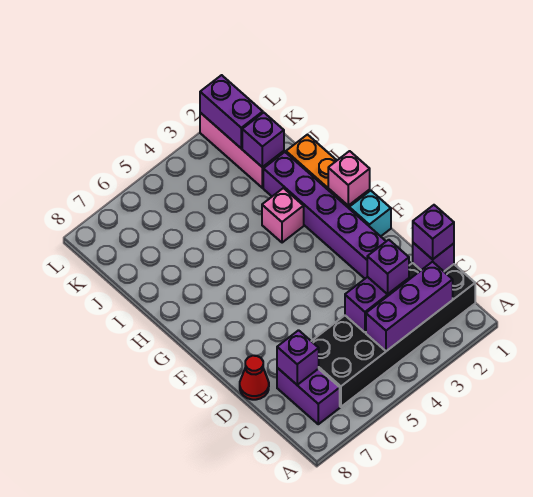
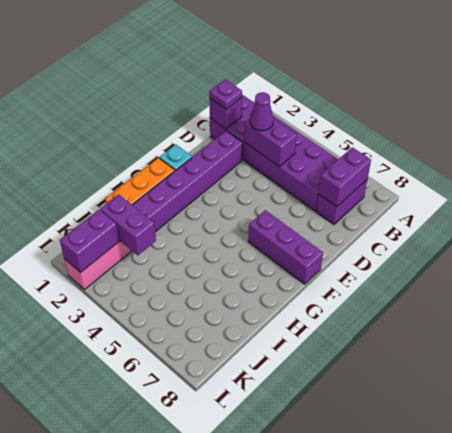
black brick B1:C6 level 1 -> purple brick B1:C6 level 1
purple brick B2:B4 level 2 -> purple brick F6:F8 level 1
purple brick C1 level 3 -> purple plate C1 level 3
purple brick C3 level 3 -> purple cone C3 level 3
purple brick C7 level 2 -> purple brick B7:C7 level 2
red cone D8 level 1 -> none
pink brick G1 level 2 -> none
pink brick H3 level 1 -> none
purple brick J2 level 2 -> purple brick J2:J3 level 2

